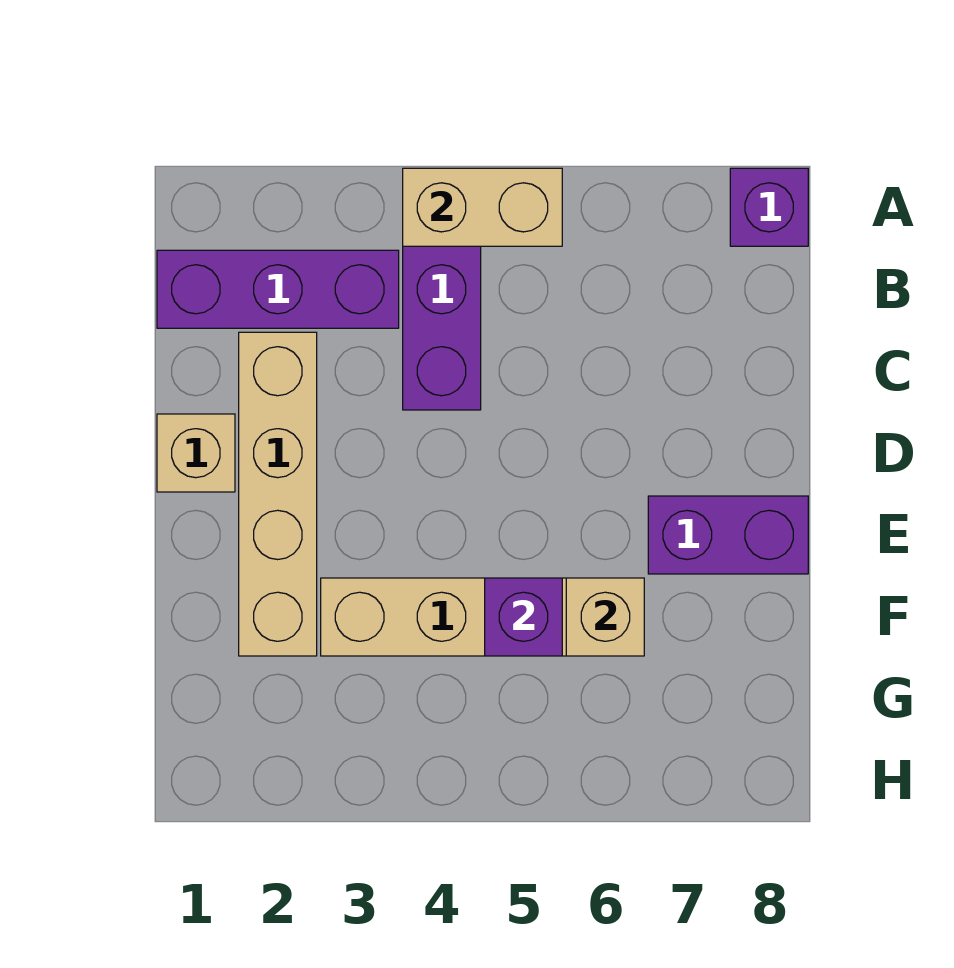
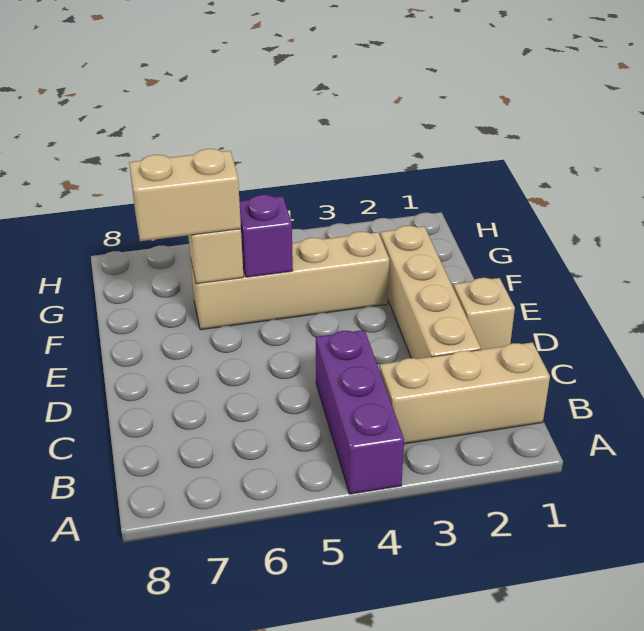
tan brick A4:A5 level 2 -> tan brick F6:F7 level 3
purple brick A8 level 1 -> none
purple brick B1:B3 level 1 -> tan brick B1:B3 level 1
purple brick E7:E8 level 1 -> none

